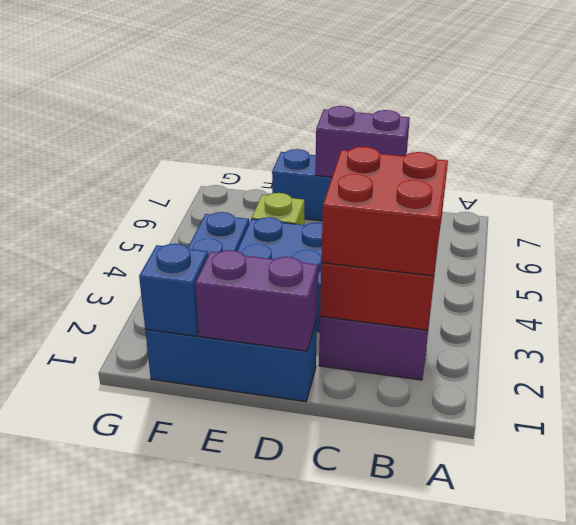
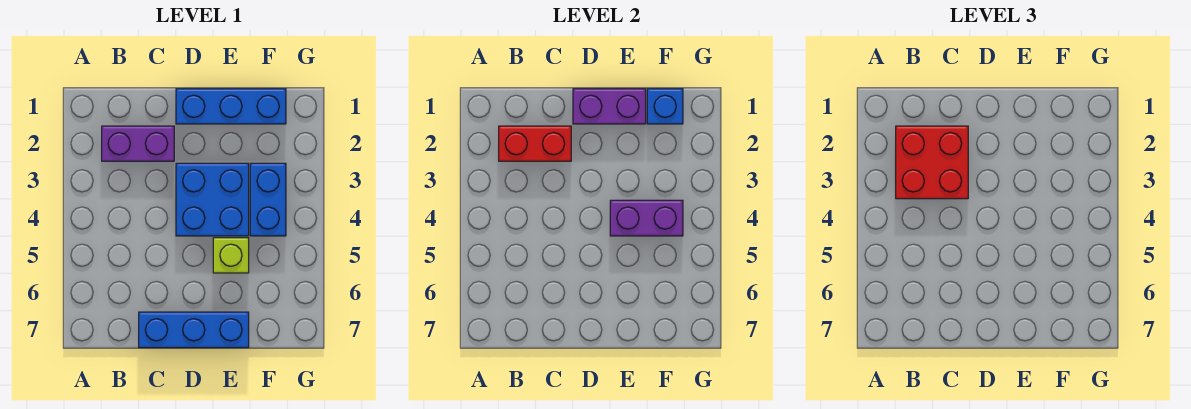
purple brick C7:D7 level 2 -> purple brick E4:F4 level 2

